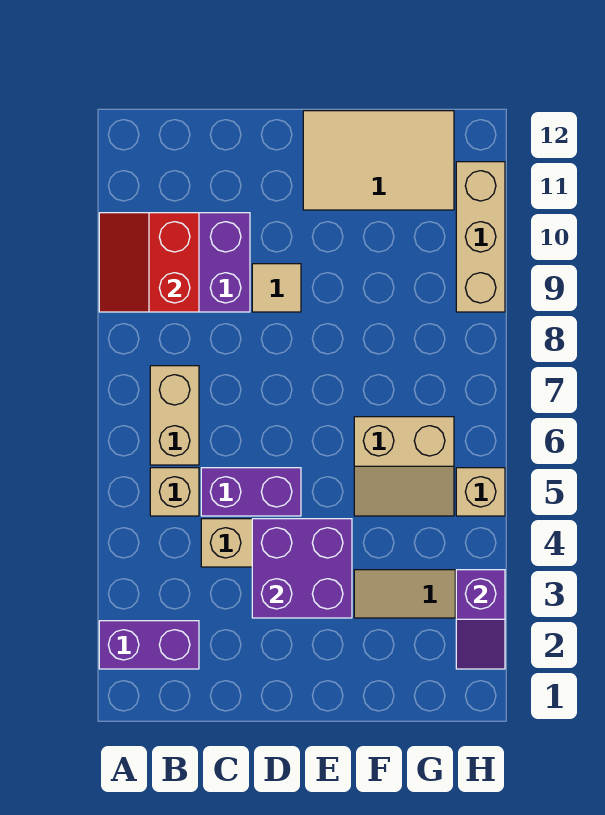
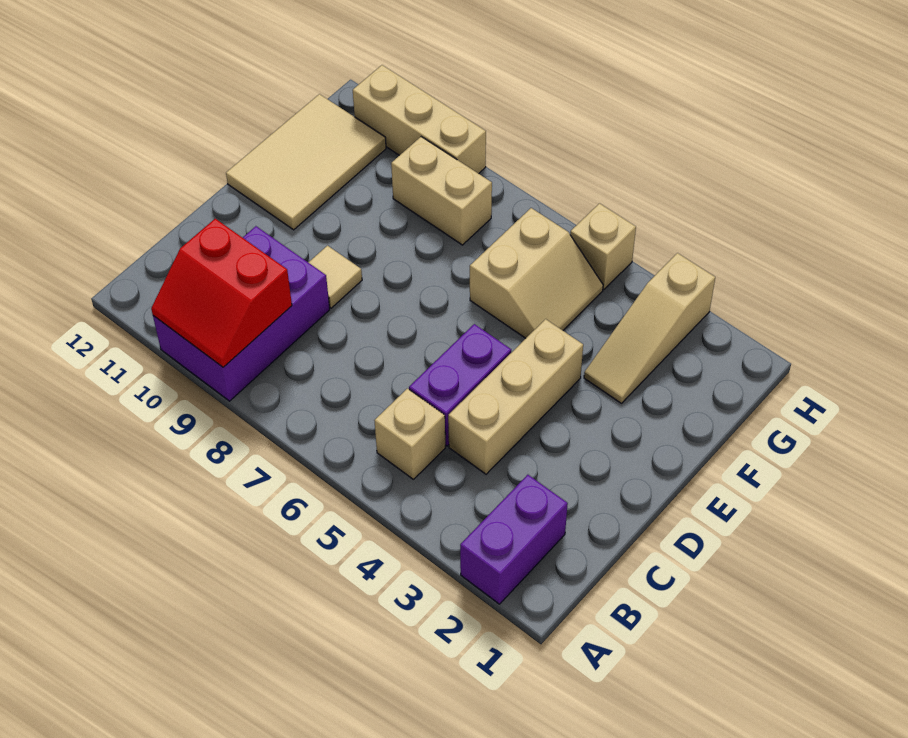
tan brick B6:B7 level 1 -> tan brick G8:G9 level 1
purple brick D3:E4 level 2 -> none
purple slope H2:H3 level 2 top 3 -> none

